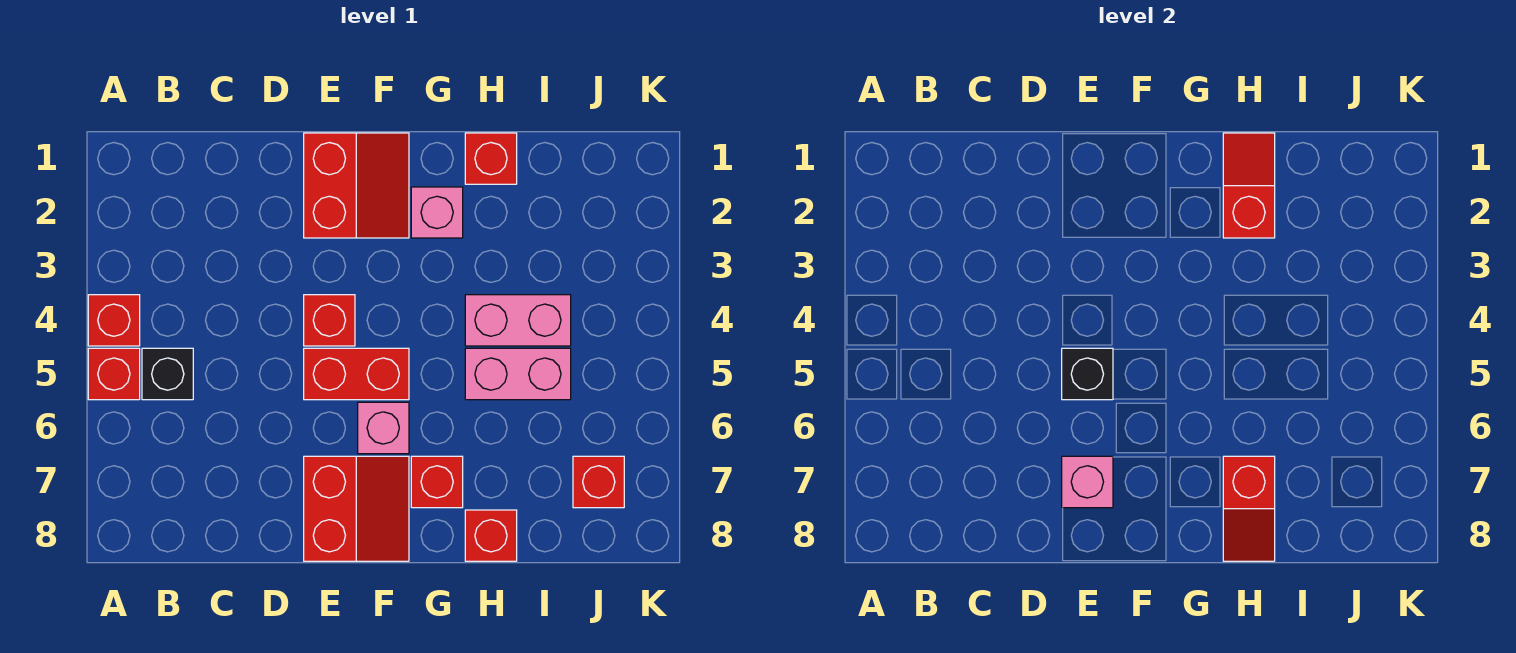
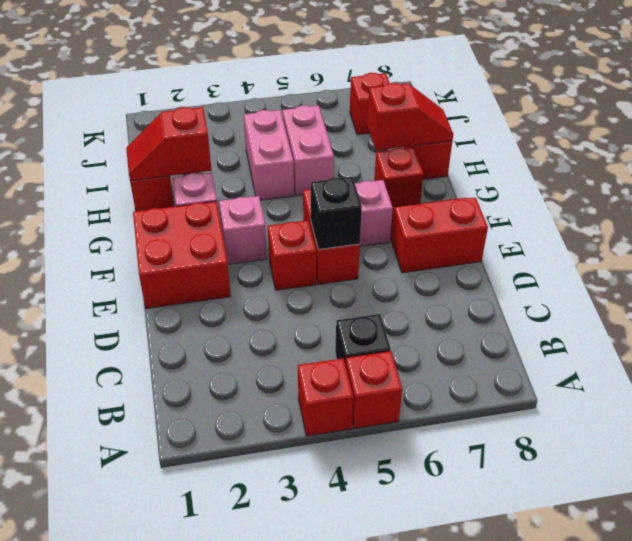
red slope E1:F2 level 1 top E -> red brick E1:F2 level 1
pink brick E7 level 2 -> pink brick F3 level 1

